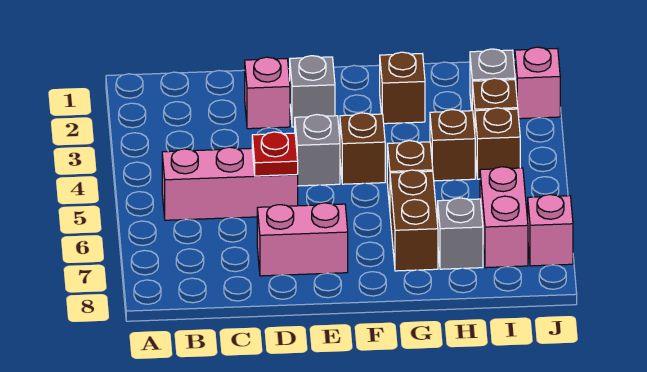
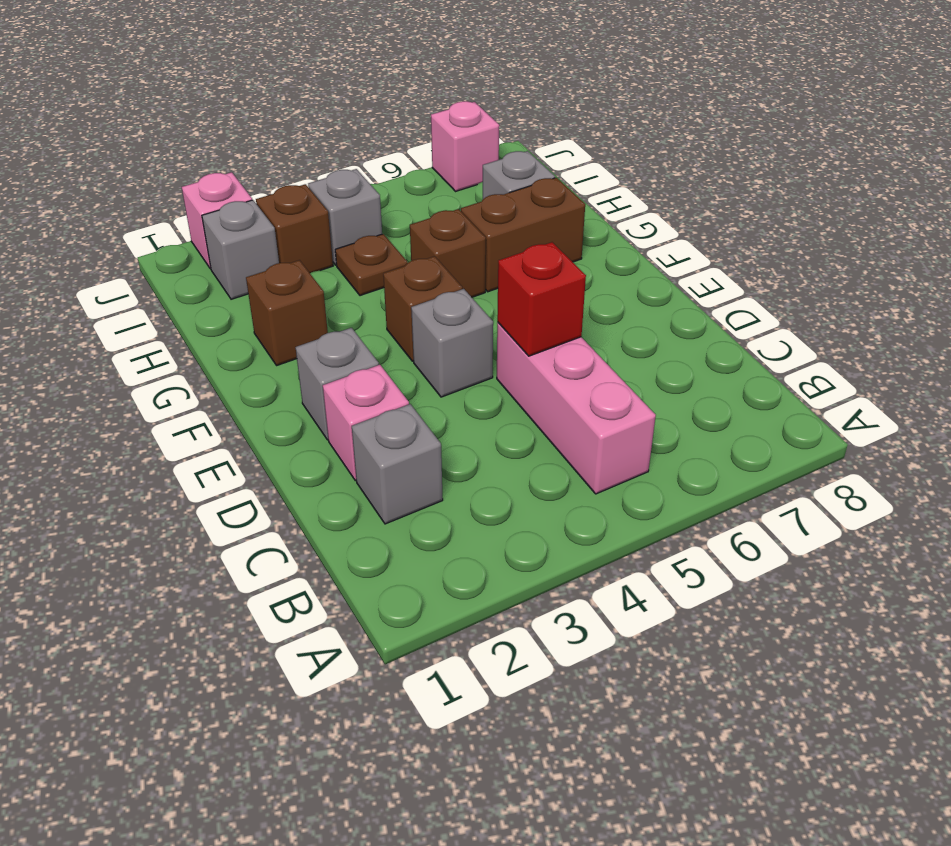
none -> grey brick C2 level 1
red plate D5 level 2 -> red brick D5 level 2
pink brick D7:E7 level 1 -> none
brown brick H4 level 1 -> brown plate H4 level 1
brown brick I4 level 1 -> grey brick I4 level 1
pink brick I6:I7 level 1 -> none

